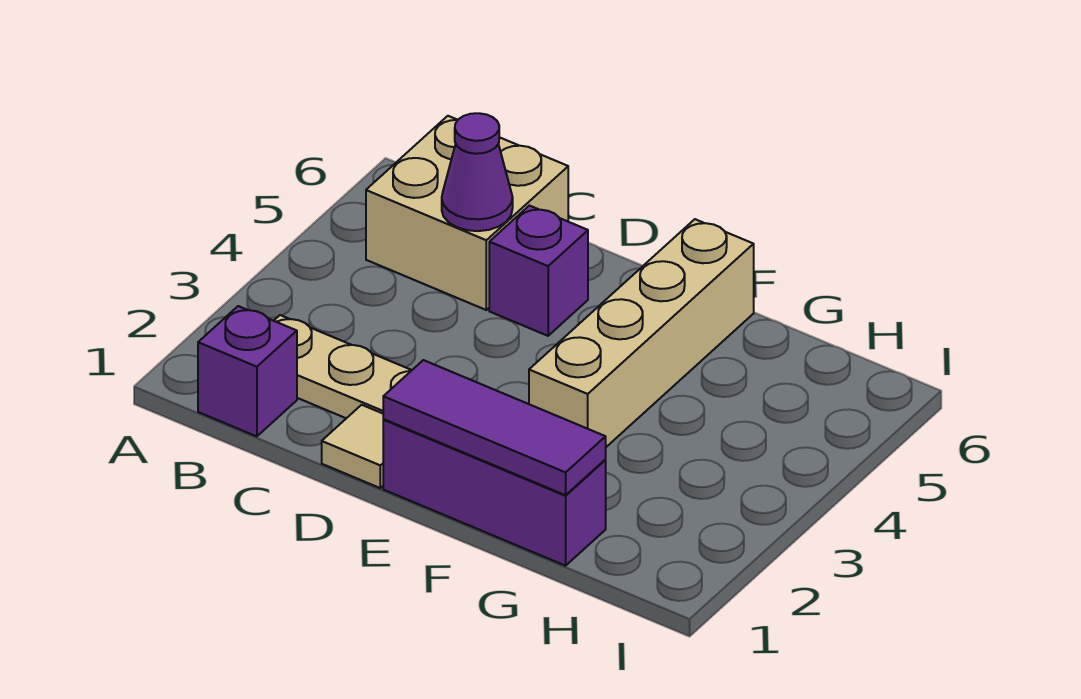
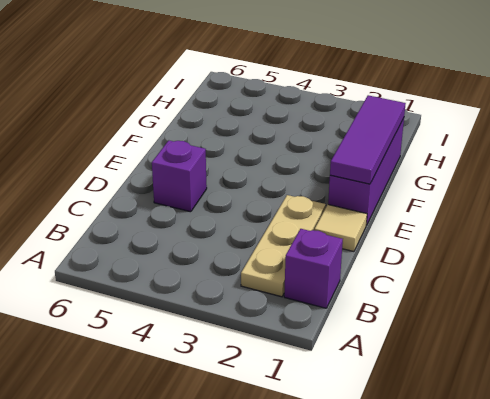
tan brick B5:C6 level 1 -> none
purple cone C5 level 2 -> none
tan brick F3:F6 level 1 -> none

